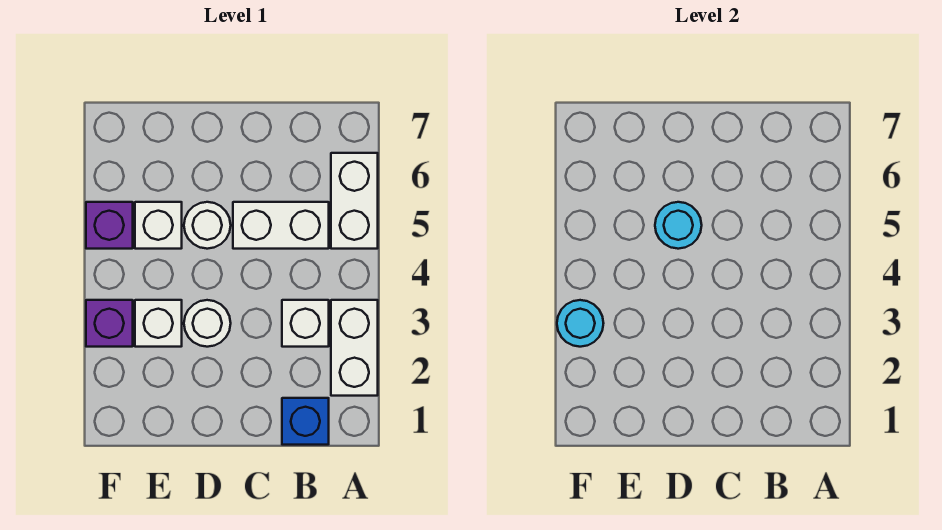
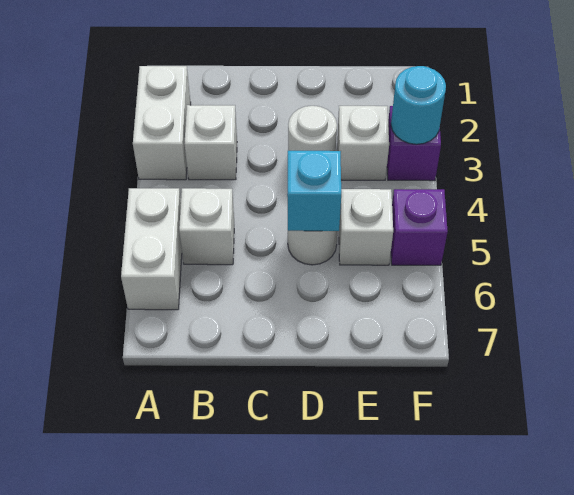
blue brick B1 level 1 -> none
white brick B5:C5 level 1 -> white brick B5 level 1
cyan round brick D5 level 2 -> cyan brick D5 level 2

